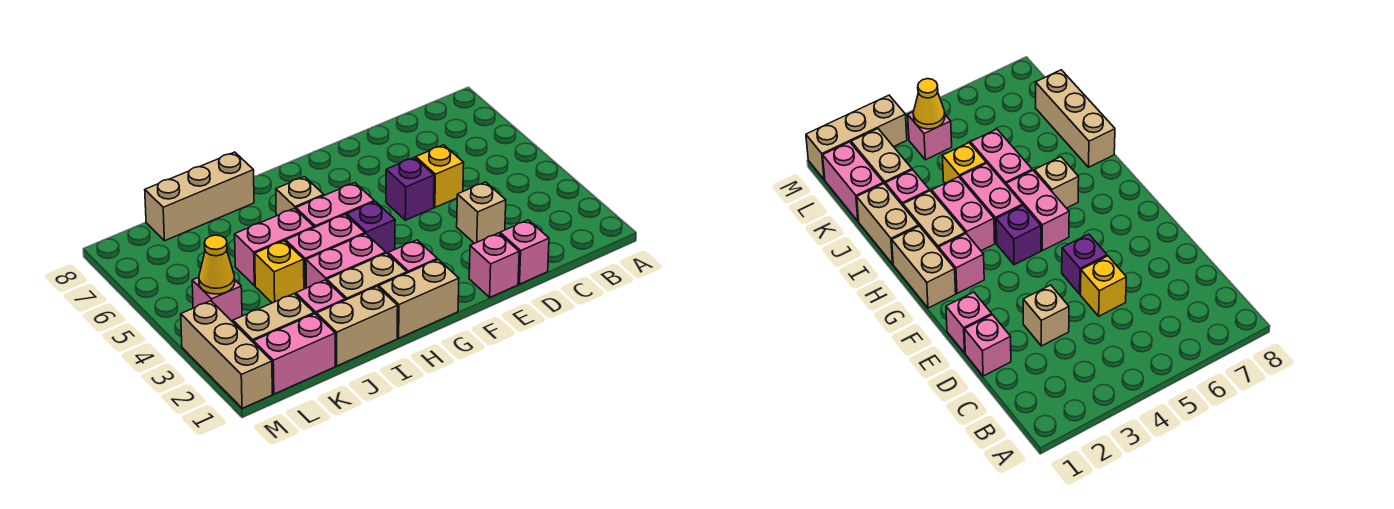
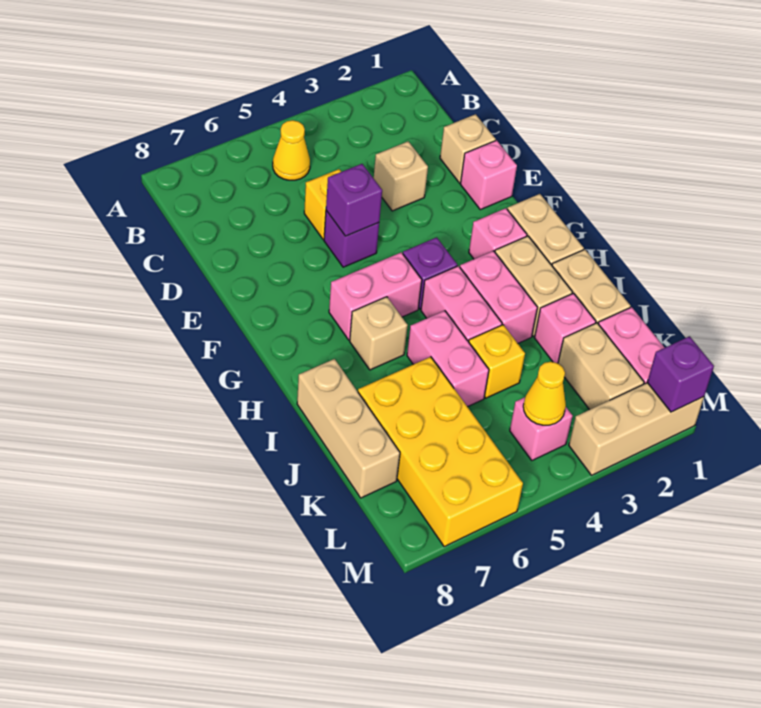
none -> yellow cone B5 level 1
pink brick D1 level 1 -> tan brick D1 level 1
none -> purple brick E5 level 2
pink brick G5:H5 level 1 -> pink brick G5:G6 level 1
none -> yellow brick J6:M7 level 1
none -> purple brick M1 level 2

